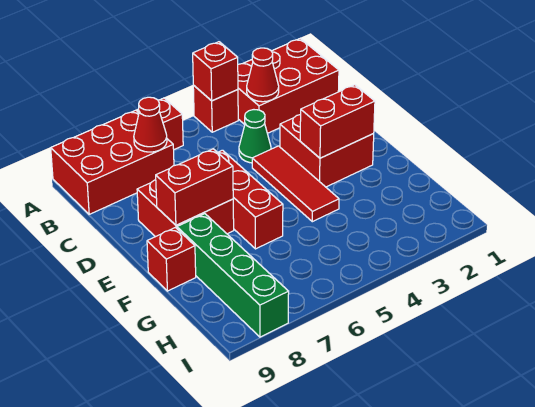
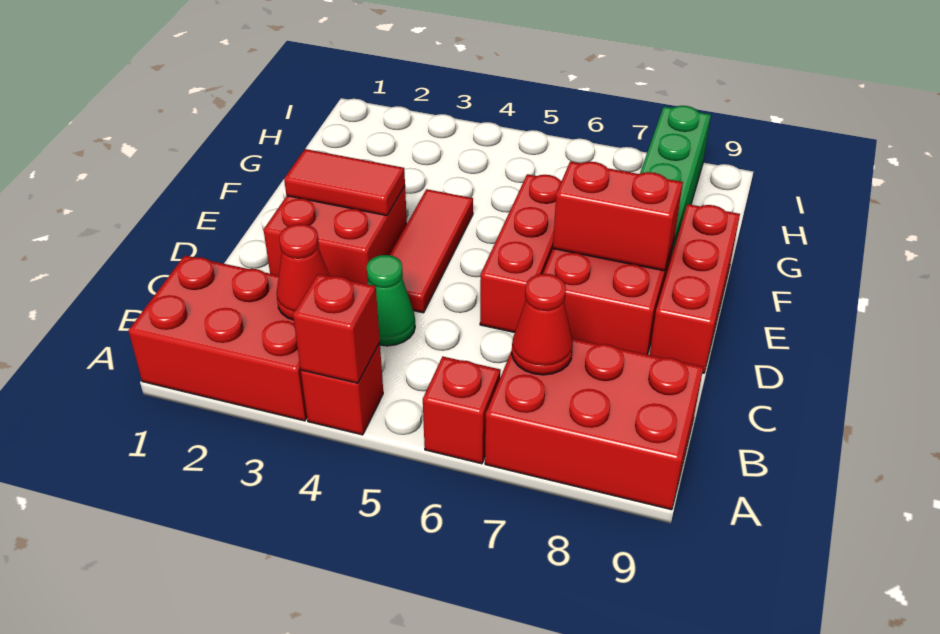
red brick E2:E3 level 2 -> red tile E2:E3 level 2
red brick F9 level 1 -> red brick D9:F9 level 1

